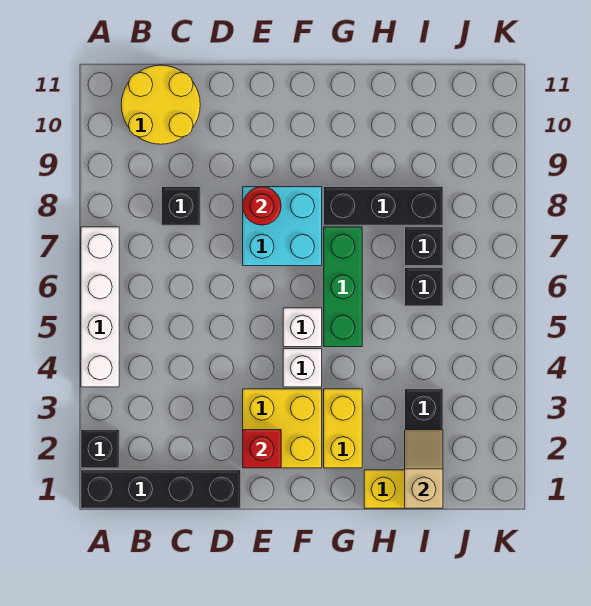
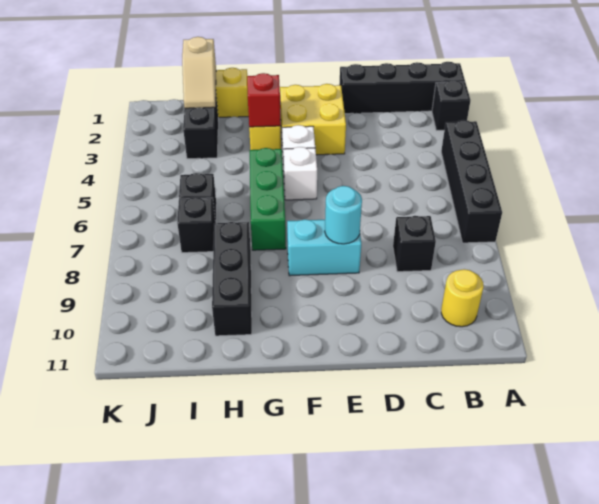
white brick A4:A7 level 1 -> black brick A4:A7 level 1
yellow round brick B10:C11 level 1 -> yellow round brick B10 level 1
red brick E2 level 2 -> red brick G3 level 2
cyan brick E7:F8 level 1 -> cyan brick E8:F8 level 1
red round brick E8 level 2 -> cyan round brick E8 level 2
black brick G8:I8 level 1 -> black brick H8:H10 level 1

